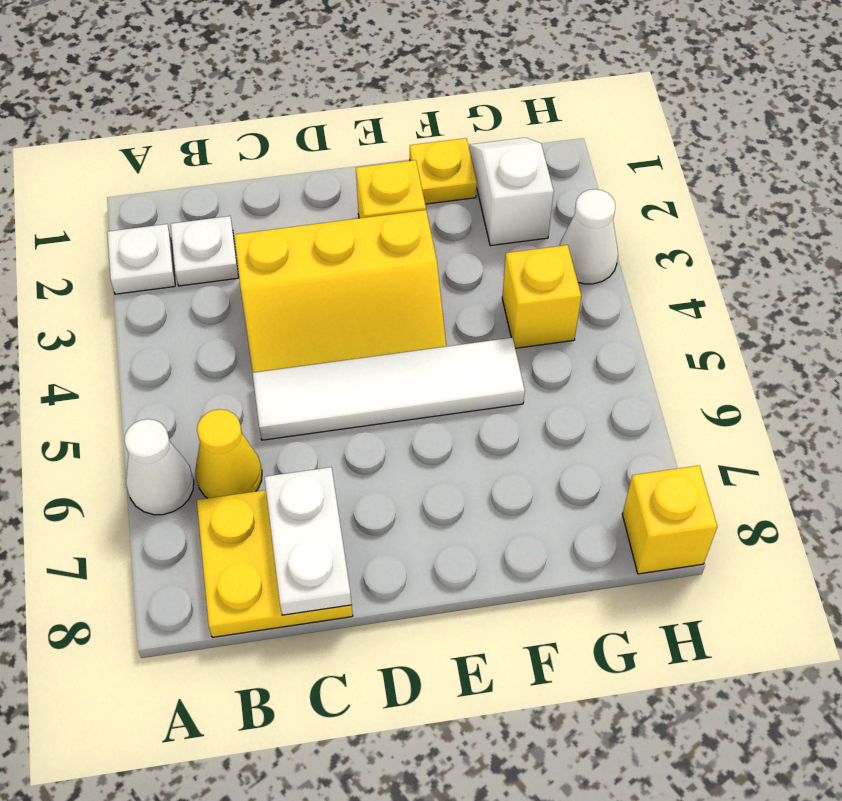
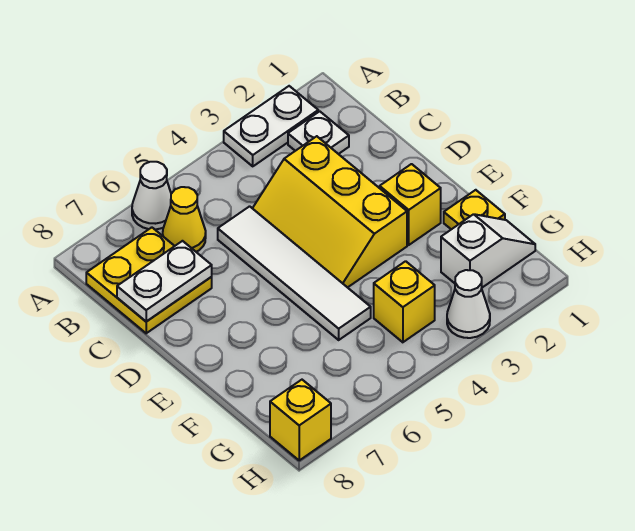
white plate A2 level 1 -> white plate A2:A3 level 1

